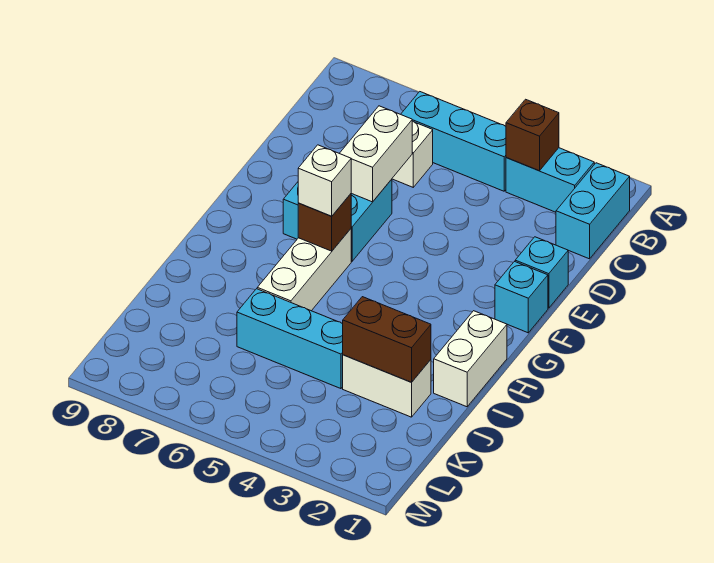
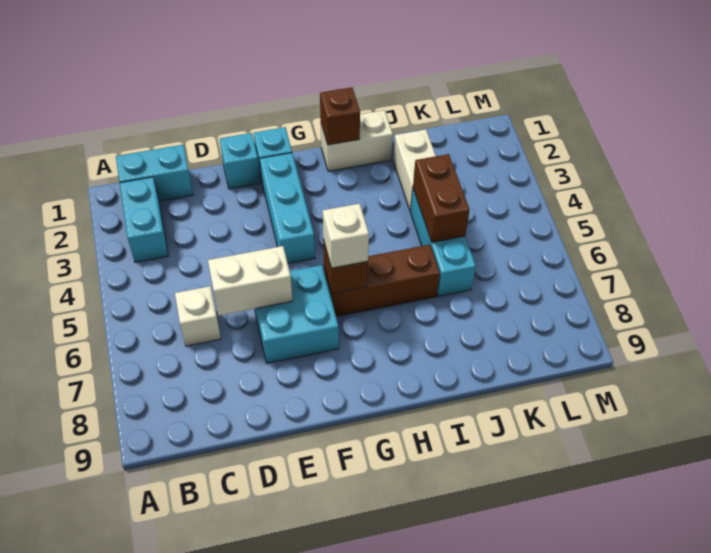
brown brick B3 level 2 -> brown brick H1 level 2
cyan brick B4:B6 level 1 -> cyan brick F2:F4 level 1
white brick G6:I6 level 1 -> brown brick G6:I6 level 1
brown brick J2:J3 level 2 -> brown brick J4:J5 level 2

